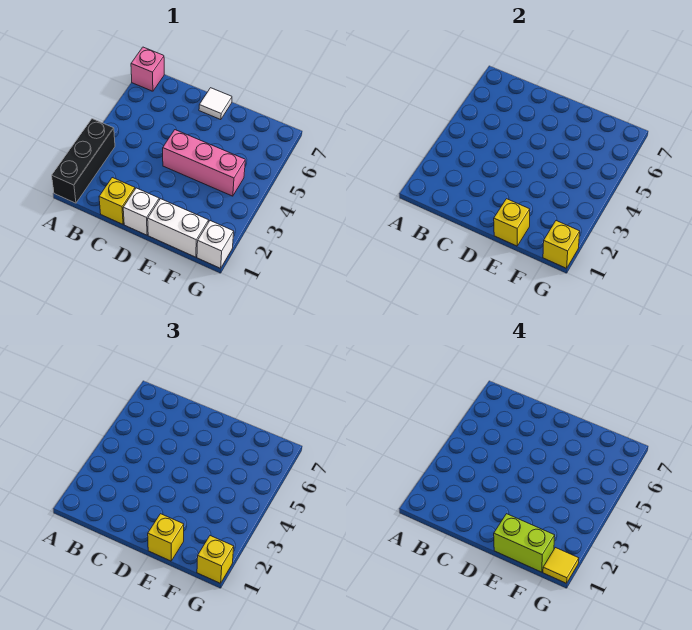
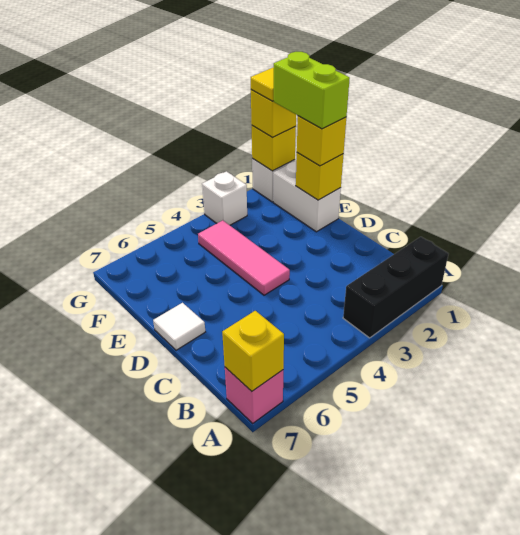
yellow brick C1 level 1 -> yellow brick A7 level 2
white brick D1 level 1 -> white brick G3 level 1
pink brick D4:F4 level 1 -> pink tile D4:F4 level 1

